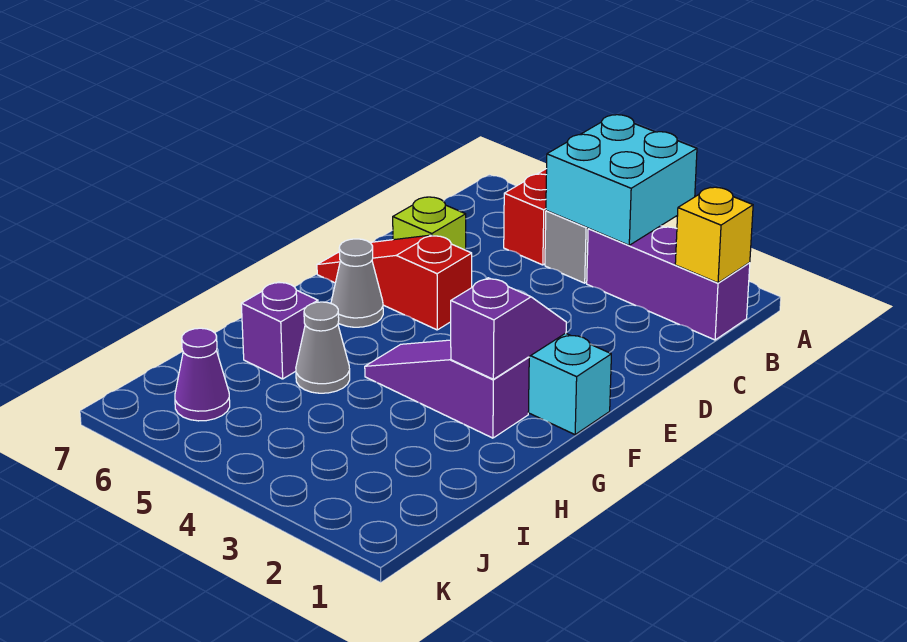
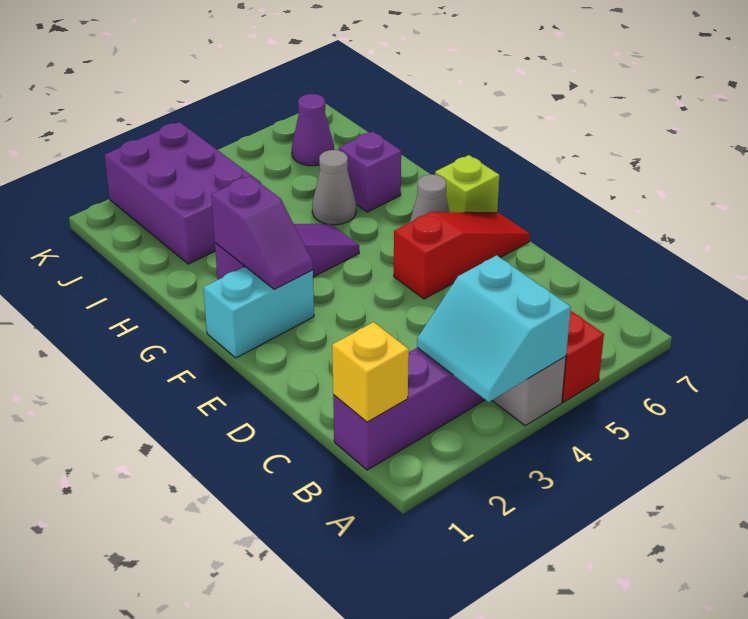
cyan brick A3:B4 level 2 -> cyan slope A3:B4 level 2 top 4
lime brick D6 level 1 -> lime brick F7 level 1
none -> purple brick I2:K3 level 1

